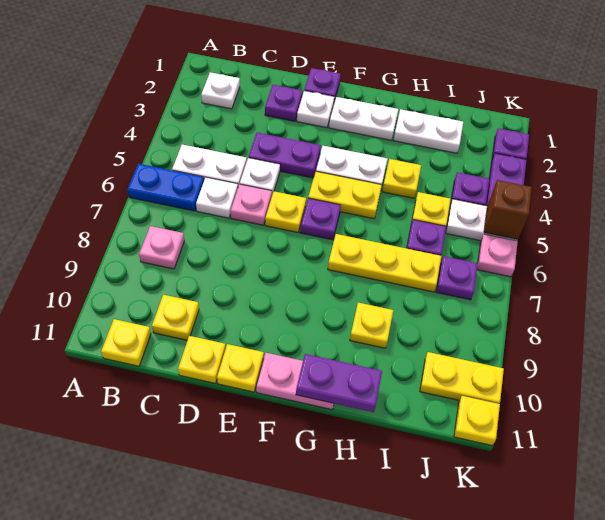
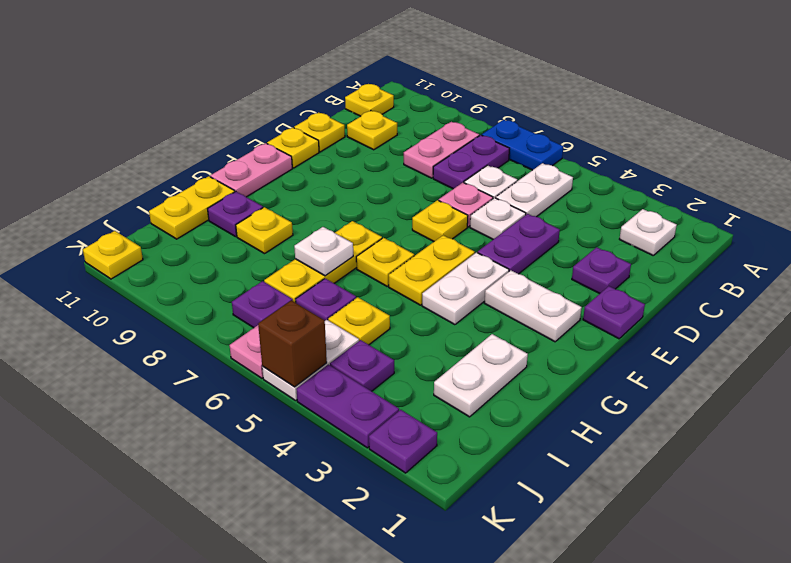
blue plate A6:B6 level 1 -> blue plate A6:A7 level 1
pink plate B8 level 1 -> pink plate B8:C8 level 1
white plate E2 level 1 -> white plate H7 level 2
white plate F2:G2 level 1 -> white plate F2:F3 level 1
purple plate F6 level 1 -> purple plate H10 level 1
purple plate G11:H11 level 2 -> purple plate B7:C7 level 1
yellow plate H4 level 1 -> yellow plate G6 level 1
yellow plate J10:K10 level 1 -> yellow plate H11:I11 level 1

